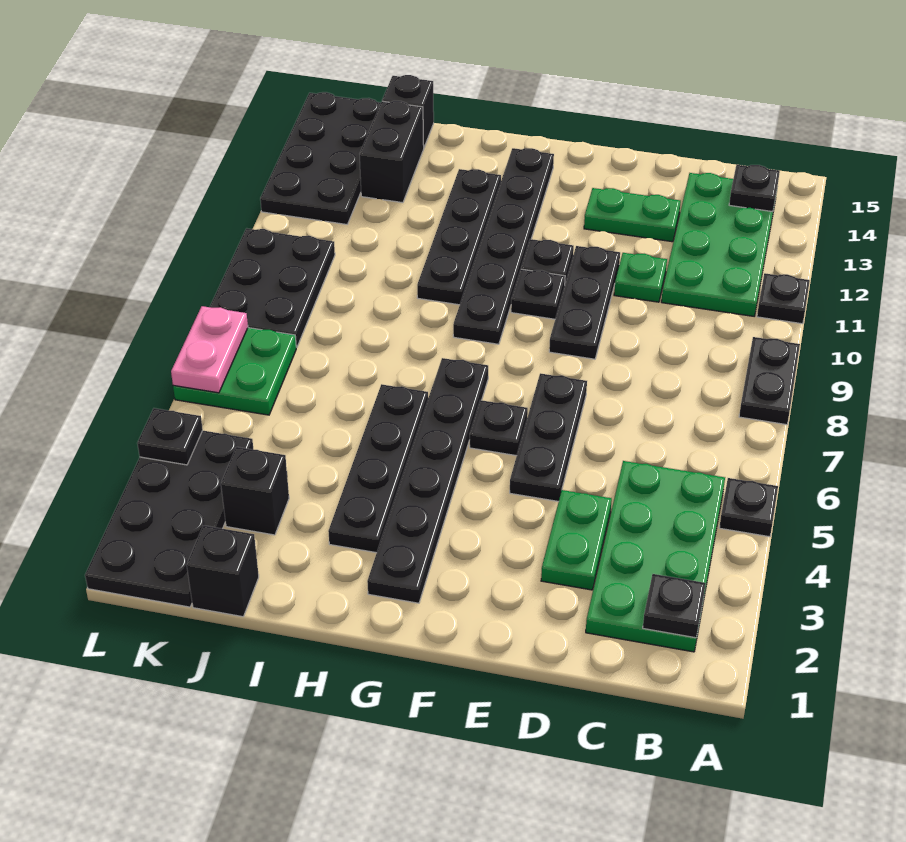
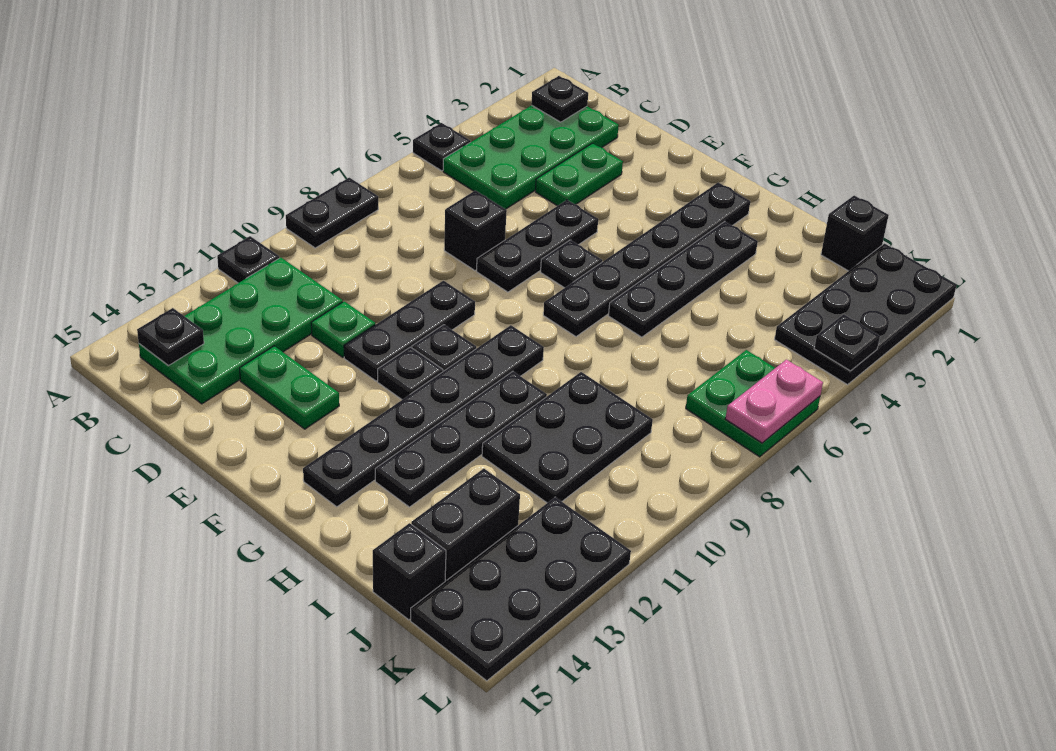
black brick J3 level 1 -> black brick D7 level 1
black plate K8:L10 level 1 -> black plate I9:J11 level 1

